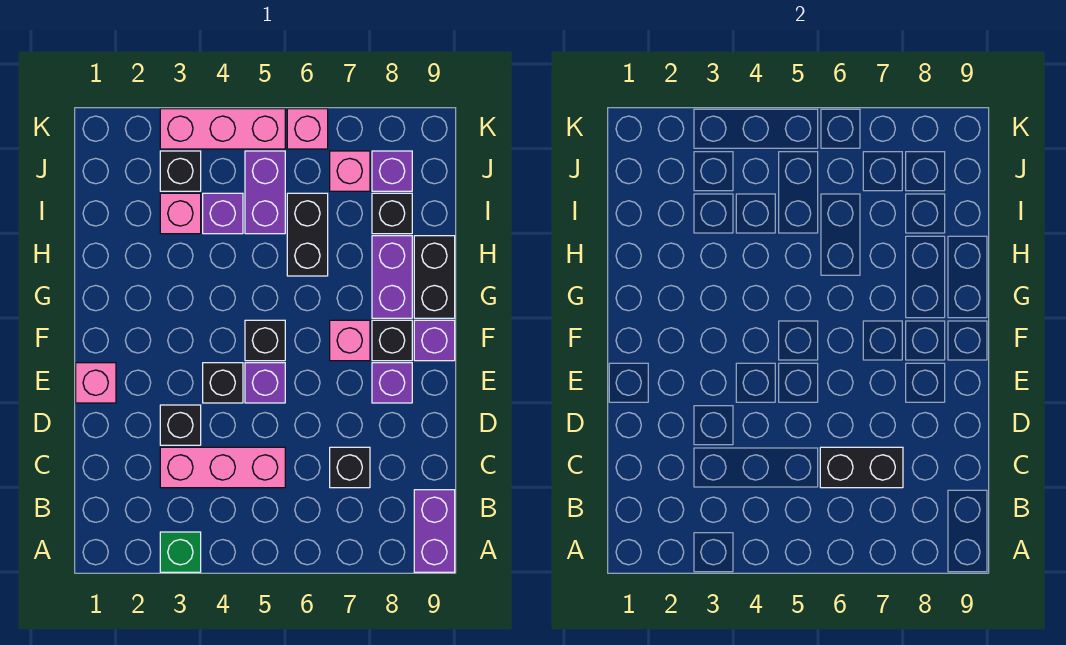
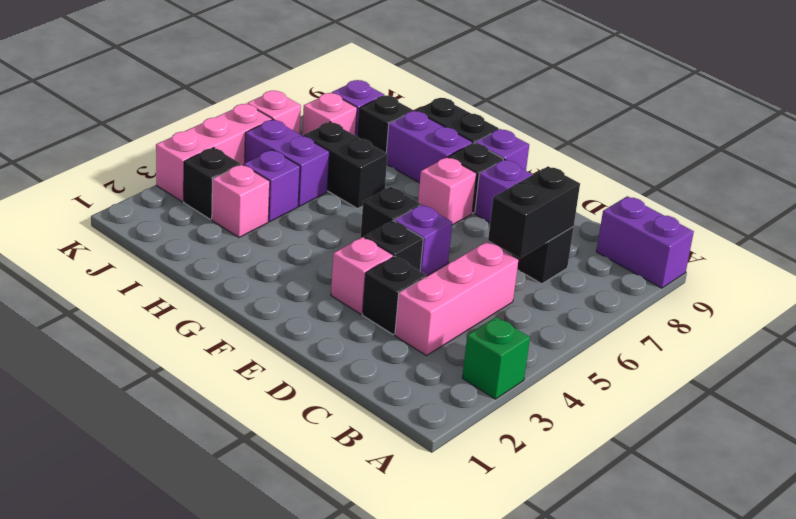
pink brick E1 level 1 -> pink brick E3 level 1

